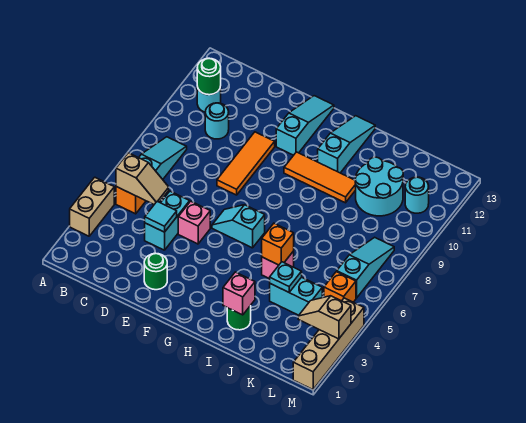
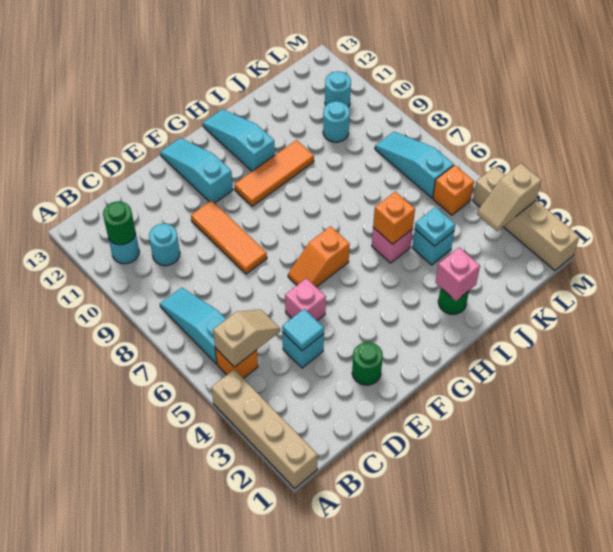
tan brick A3:A4 level 1 -> tan brick A1:A4 level 1
cyan brick D4:D5 level 1 -> cyan brick D4 level 1
cyan slope F6:G6 level 1 top G -> orange slope F6:G6 level 1 top G
cyan brick J4:K4 level 1 -> cyan brick J4 level 1
cyan round brick J10:K11 level 1 -> cyan round brick K10 level 1

